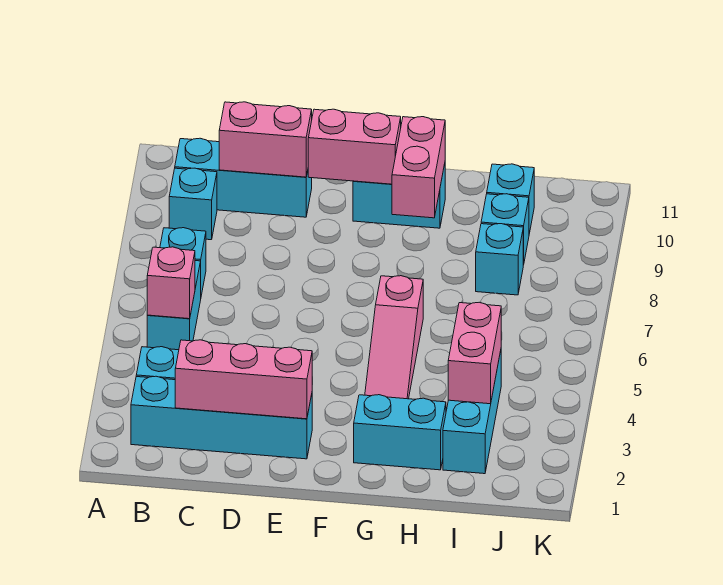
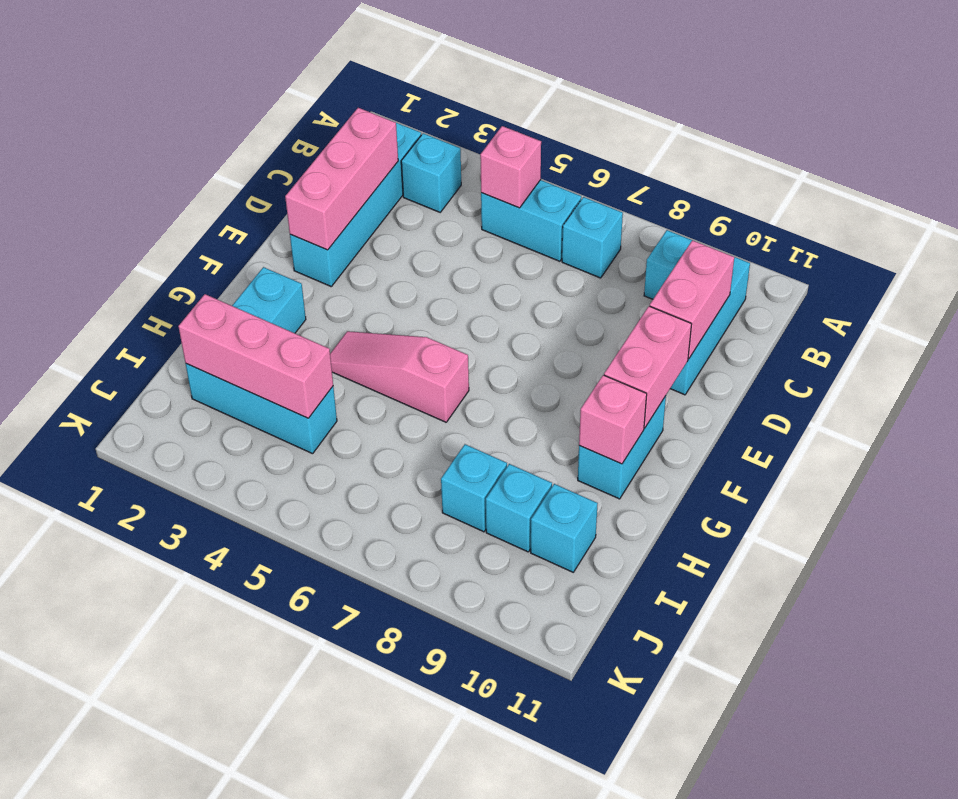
pink brick G9:G10 level 2 -> pink brick G10 level 2
pink brick I3:I4 level 2 -> pink brick I2:I4 level 2

